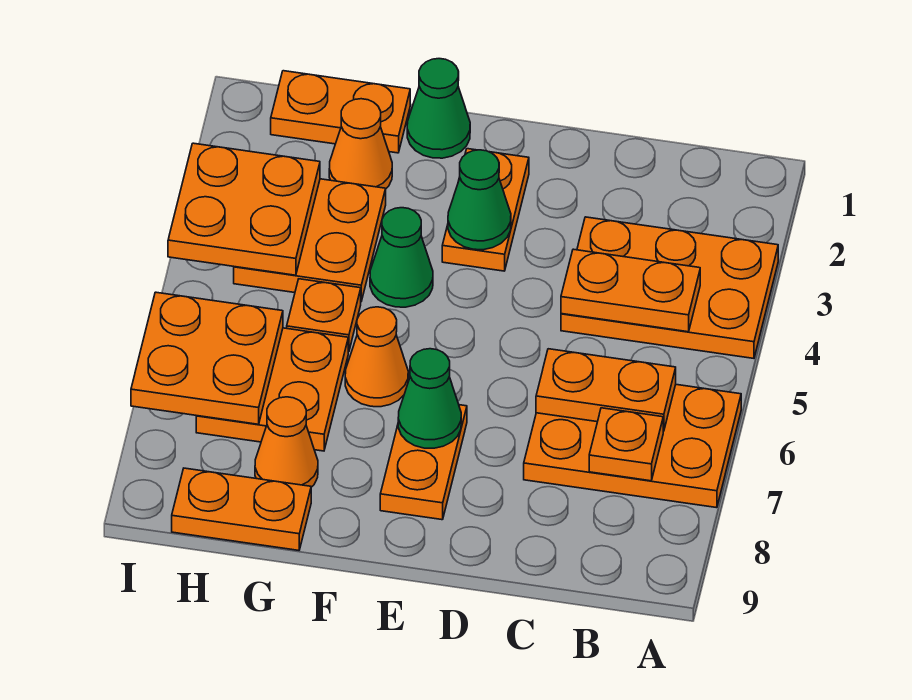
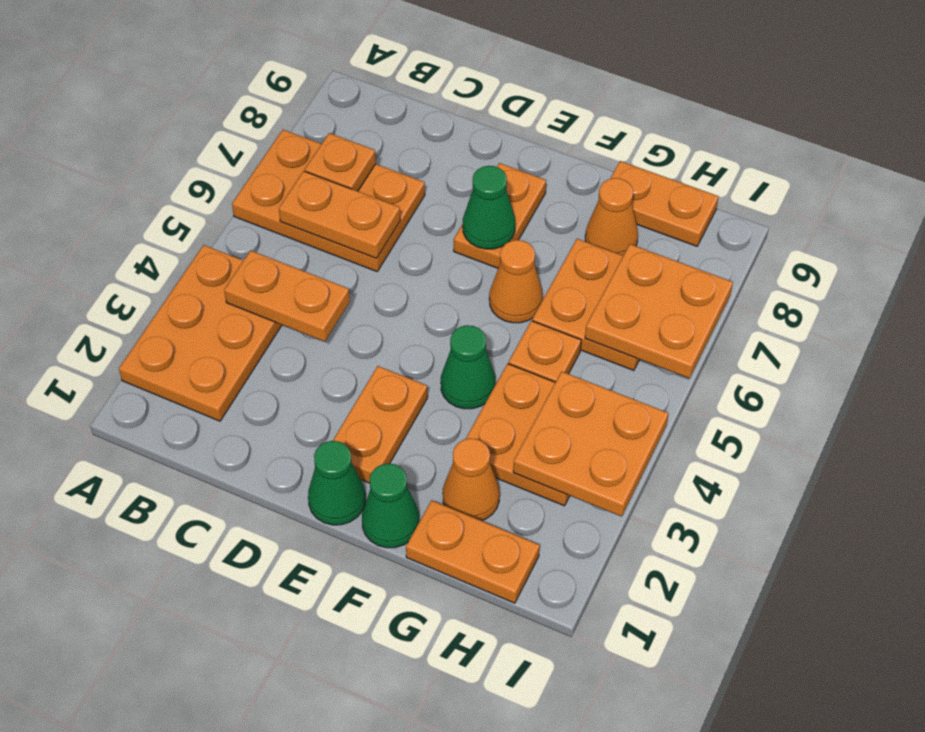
orange plate A3:C4 level 1 -> orange plate A2:B4 level 1
green cone E3 level 2 -> green cone E1 level 1

